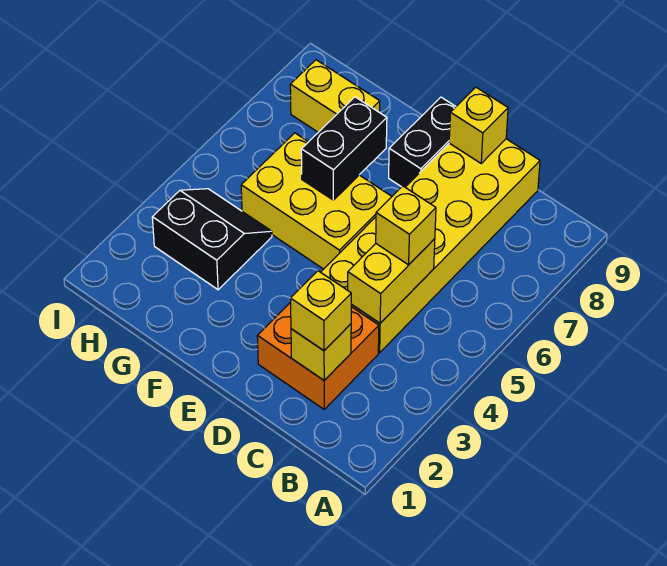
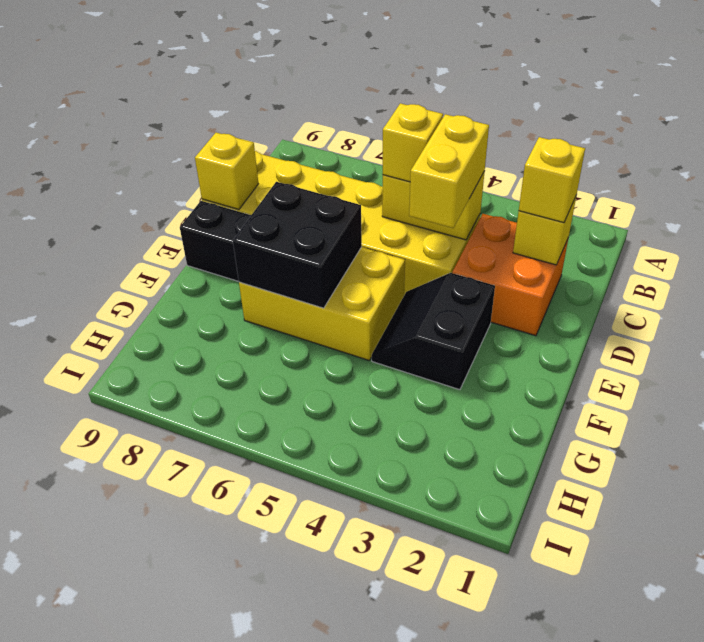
yellow brick E5:G6 level 1 -> yellow brick E5:F7 level 1
black brick F6:F7 level 2 -> black brick E6:F7 level 2
black slope G3:H4 level 1 top 3 -> black slope E3:F4 level 1 top 3
yellow brick G8:H8 level 1 -> yellow brick C4:D4 level 3

